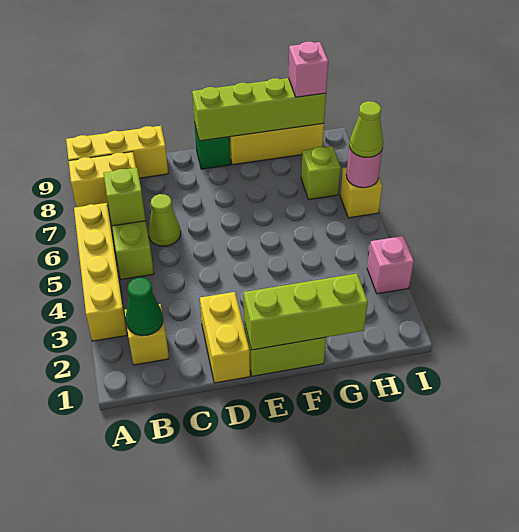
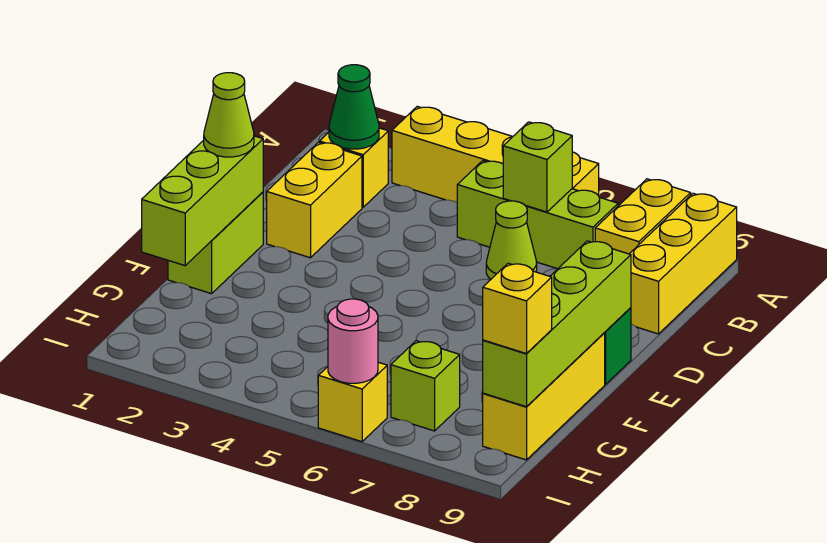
yellow brick D1:D2 level 1 -> yellow brick C2:D2 level 1
pink brick H9 level 3 -> yellow brick H9 level 3
pink brick I3 level 1 -> none
lime cone I6 level 3 -> lime cone E1 level 3

